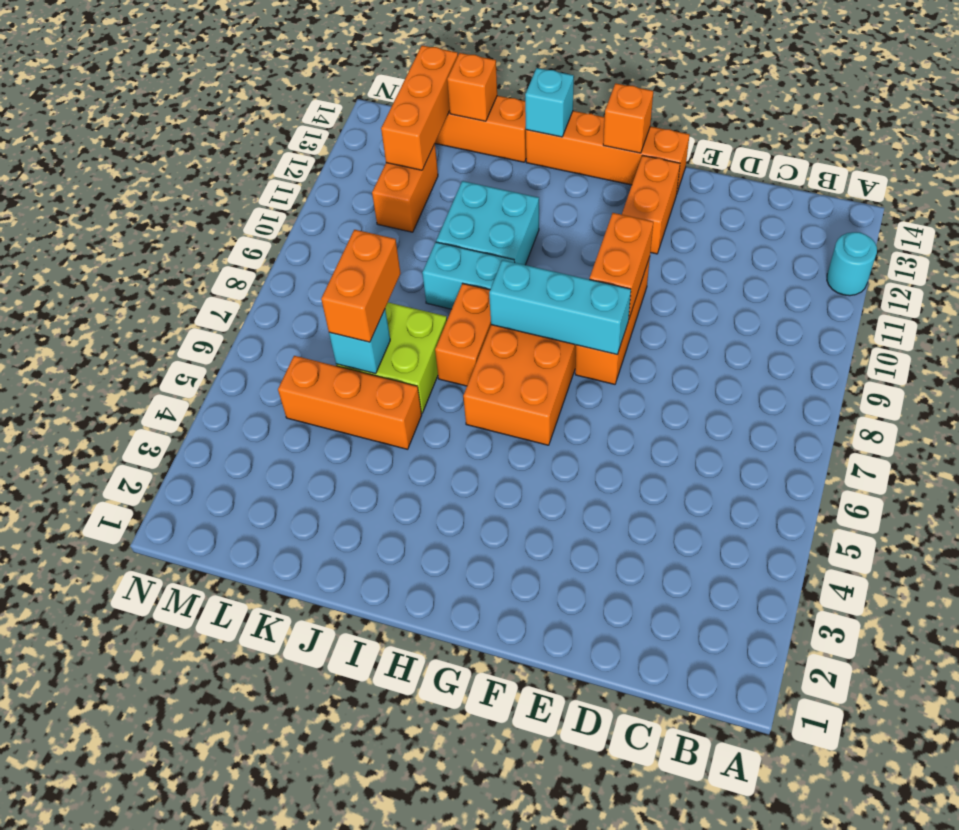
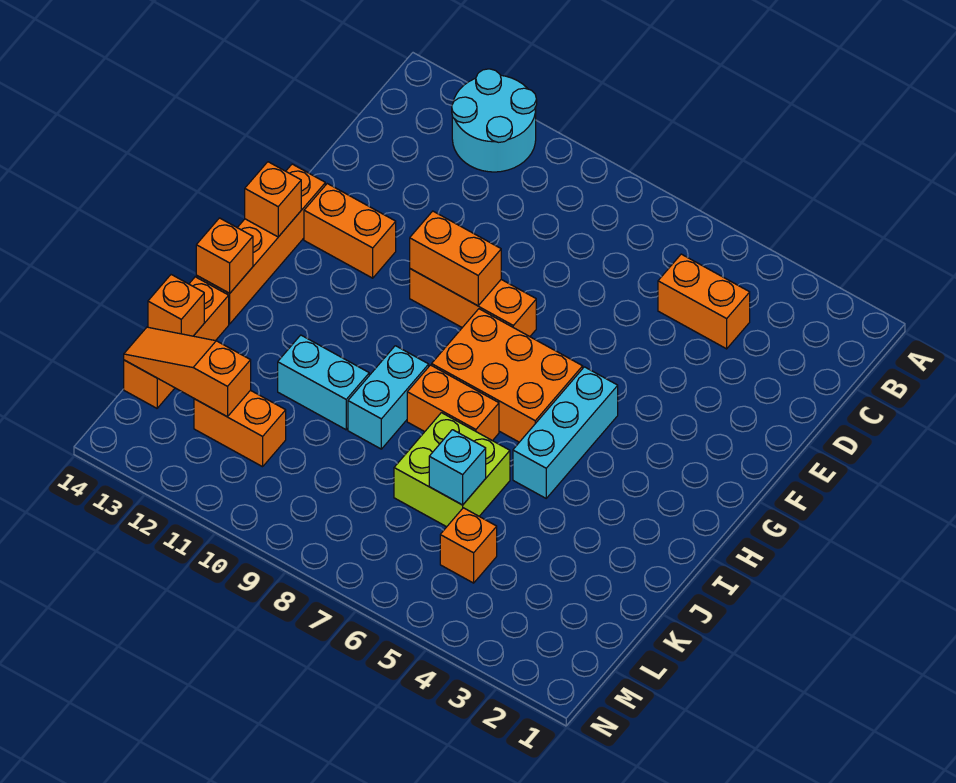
cyan round brick A12 level 1 -> cyan round brick A11:B12 level 1
cyan brick F8:H8 level 2 -> cyan brick G5:I5 level 1
cyan brick I10:J11 level 1 -> cyan brick J10:J11 level 1
cyan brick I14 level 2 -> orange brick I14 level 2
orange brick J5:L5 level 1 -> orange brick L5 level 1
orange brick K6:K7 level 3 -> orange brick C4:C5 level 1
orange brick L12:L14 level 2 -> orange slope L12:L14 level 2 top 12

